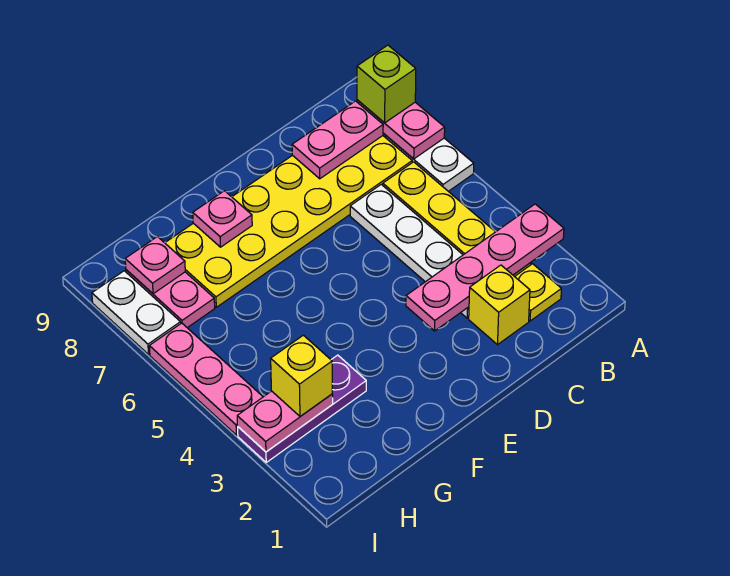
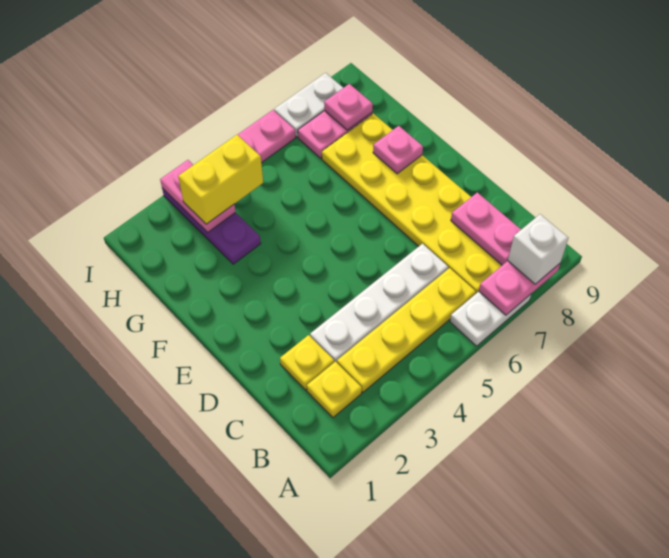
pink plate A3:D3 level 2 -> none
lime brick A8 level 3 -> white brick A8 level 3
yellow brick C2 level 1 -> yellow plate C2 level 1
yellow brick H3 level 3 -> yellow brick H3:H4 level 3

